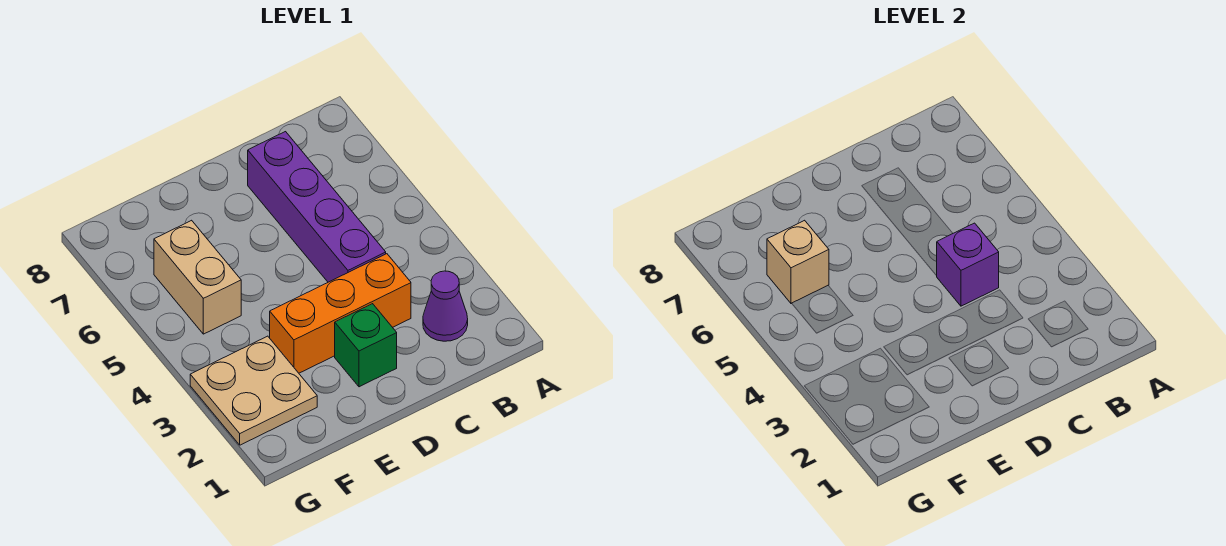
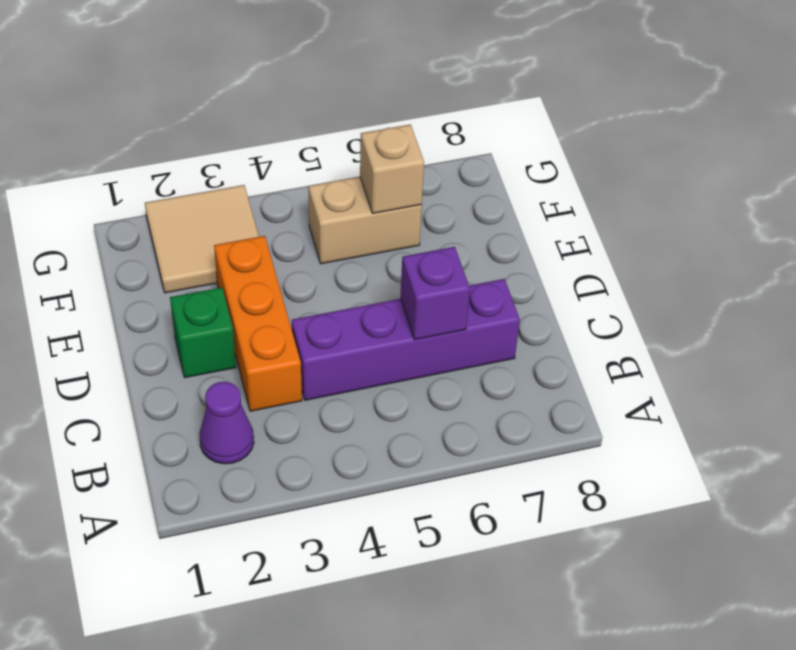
purple brick C4 level 2 -> purple brick C6 level 2
tan plate F2:G3 level 1 -> tan tile F2:G3 level 1

